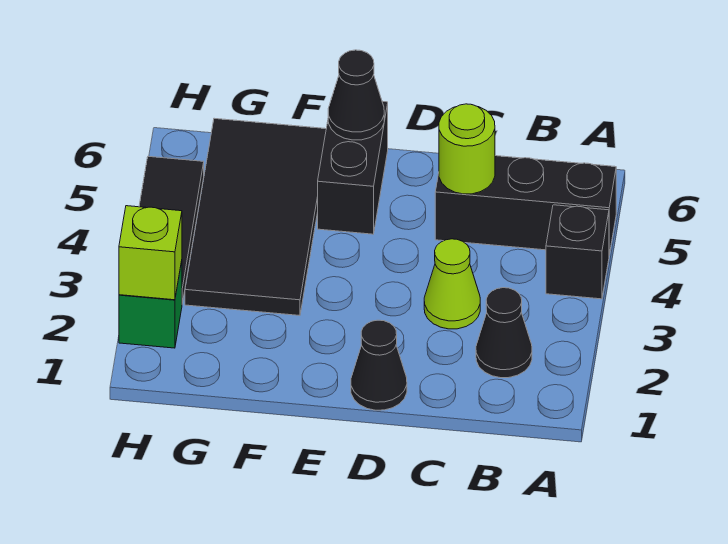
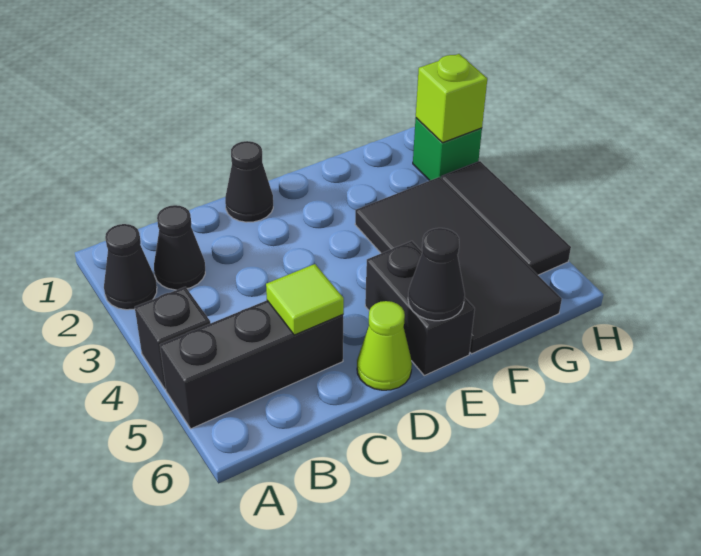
none -> black cone A2 level 1
lime cone C3 level 1 -> lime cone D6 level 1
lime round brick C5 level 2 -> lime tile C5 level 2

